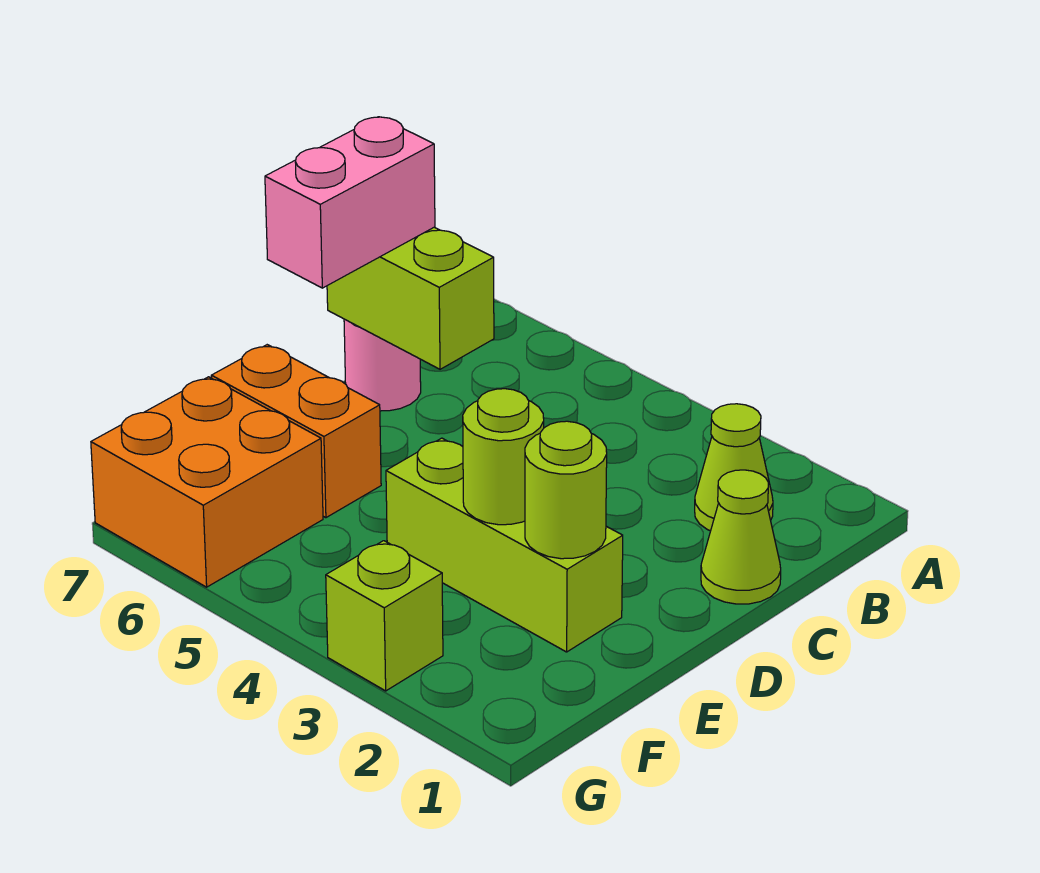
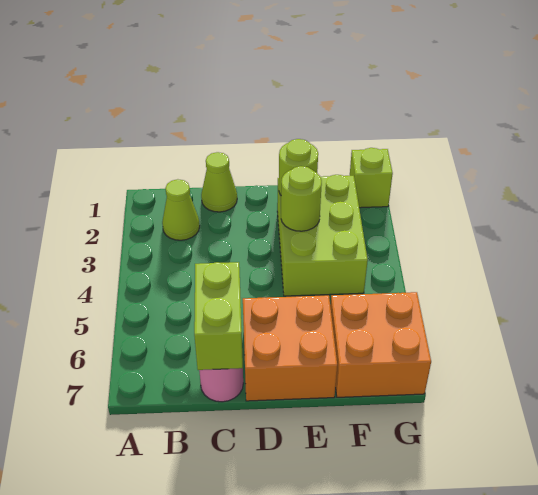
pink brick C7:D7 level 3 -> none
lime brick E2:E4 level 1 -> lime brick E2:F4 level 1
orange brick E6:E7 level 1 -> orange brick D6:E7 level 1
lime brick G3 level 1 -> lime brick G1 level 1

